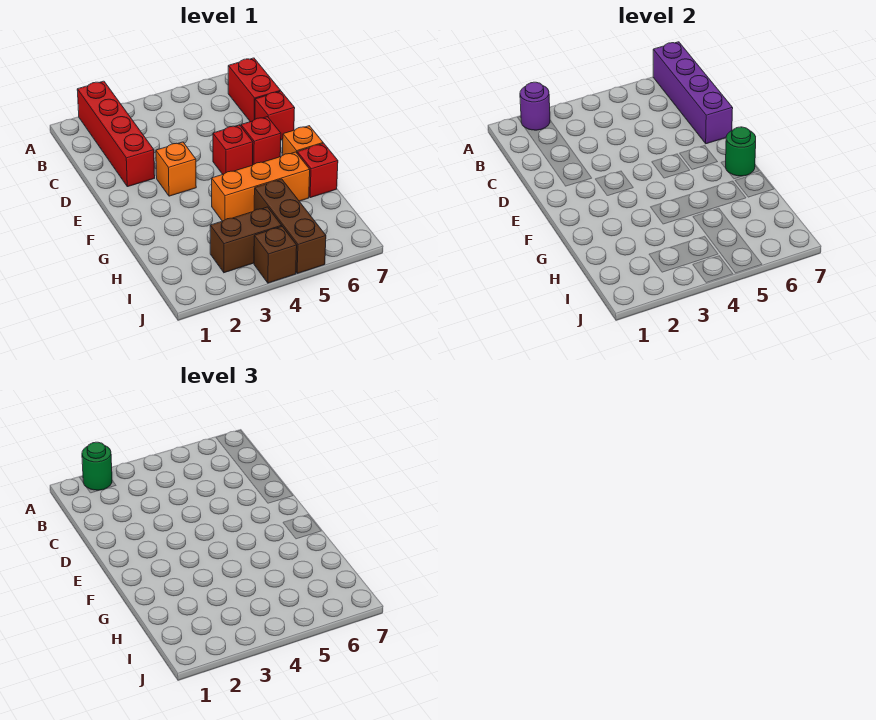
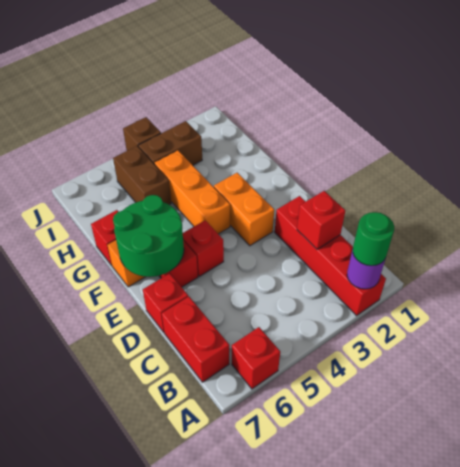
none -> red brick A6 level 1
purple brick A7:D7 level 2 -> none
none -> red brick C2 level 2
orange brick E3 level 1 -> orange brick E3:F3 level 1
green round brick F7 level 2 -> green round brick E6:F7 level 2
orange brick G4:G6 level 1 -> orange brick F4:H4 level 1
brown brick H5:J5 level 1 -> brown brick H5:I5 level 1

